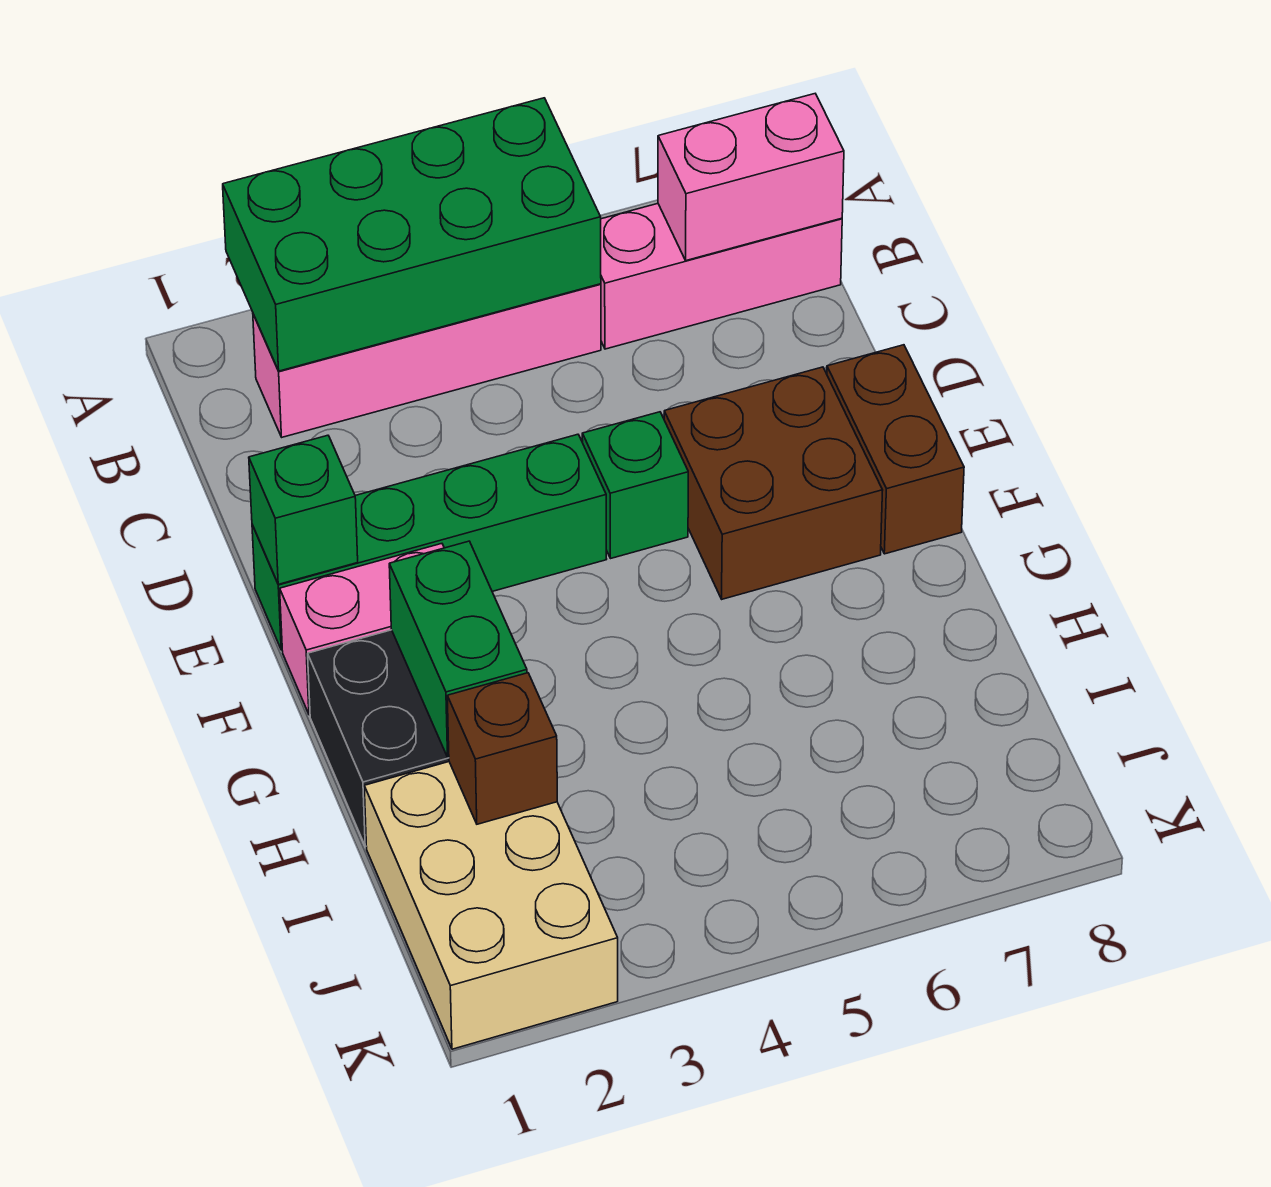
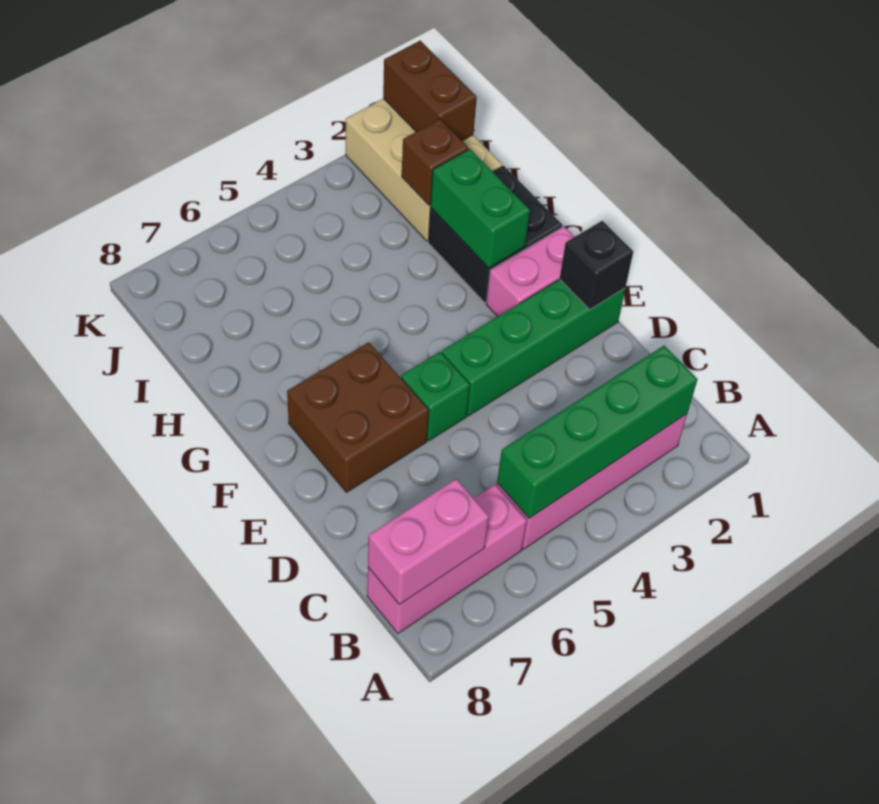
green brick A2:B5 level 2 -> green brick B2:B5 level 2
green brick E1 level 2 -> black brick E1 level 2
brown brick E8:F8 level 1 -> brown brick J1:K1 level 2

